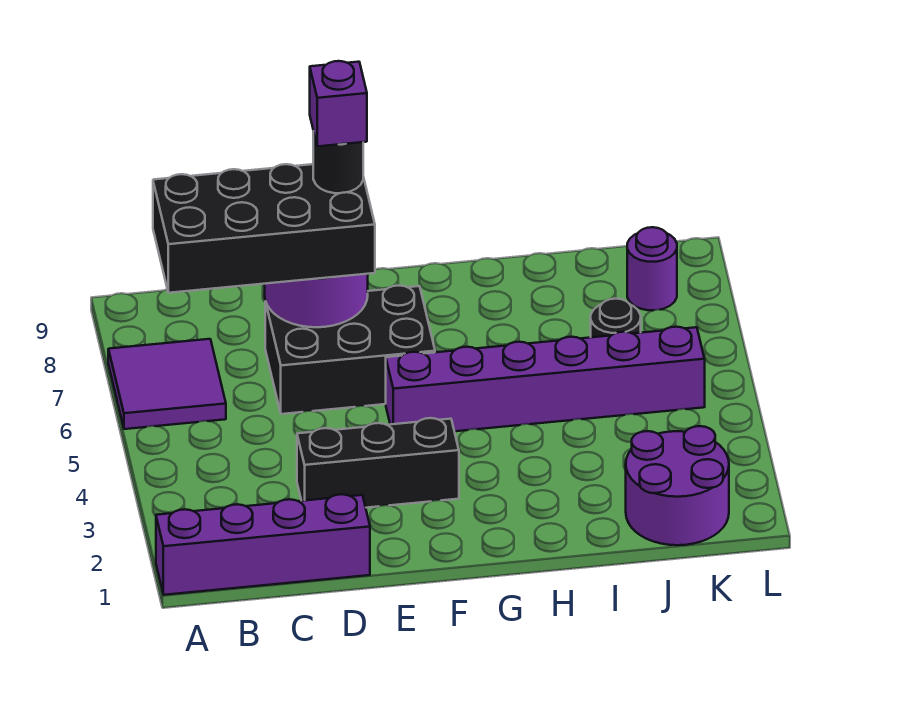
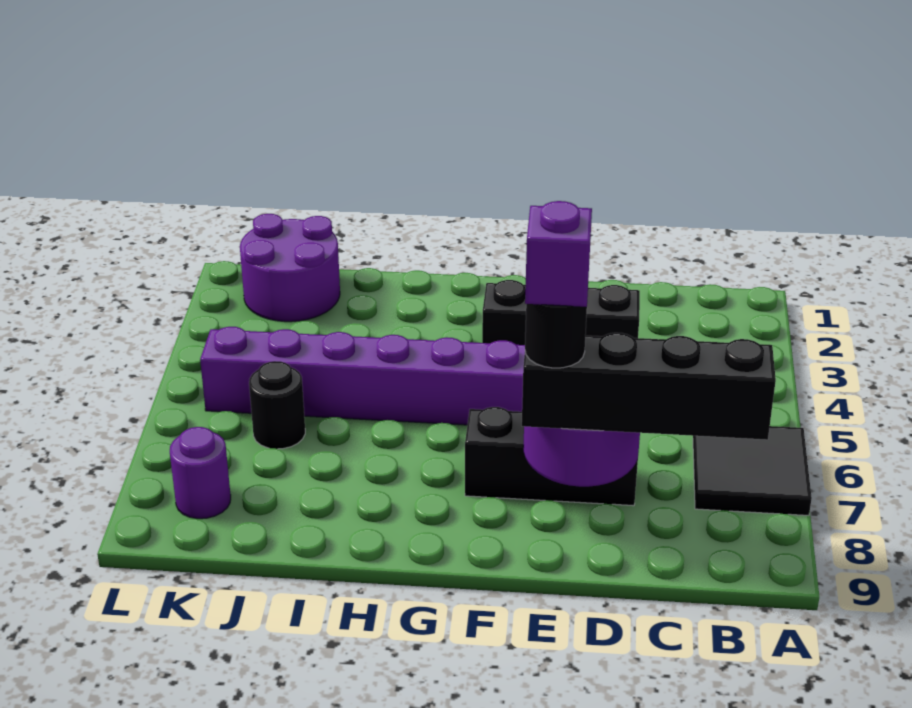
purple brick A1:D1 level 1 -> none
purple tile A6:B7 level 1 -> black tile A6:B7 level 1
black brick B7:E8 level 3 -> black brick B8:E8 level 3
black brick D6:F7 level 1 -> black brick D7:F7 level 1

